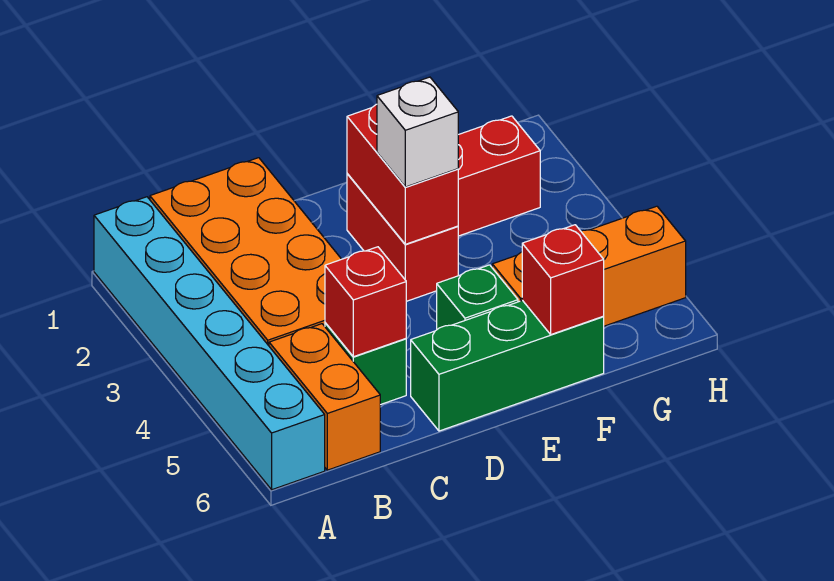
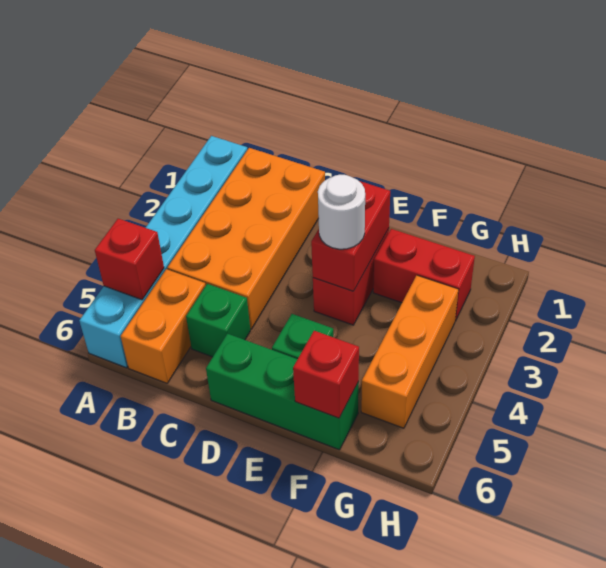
red brick C5 level 2 -> red brick A5 level 2
white brick E3 level 3 -> white round brick E3 level 3
orange brick F5:H5 level 1 -> orange brick G3:G5 level 1

